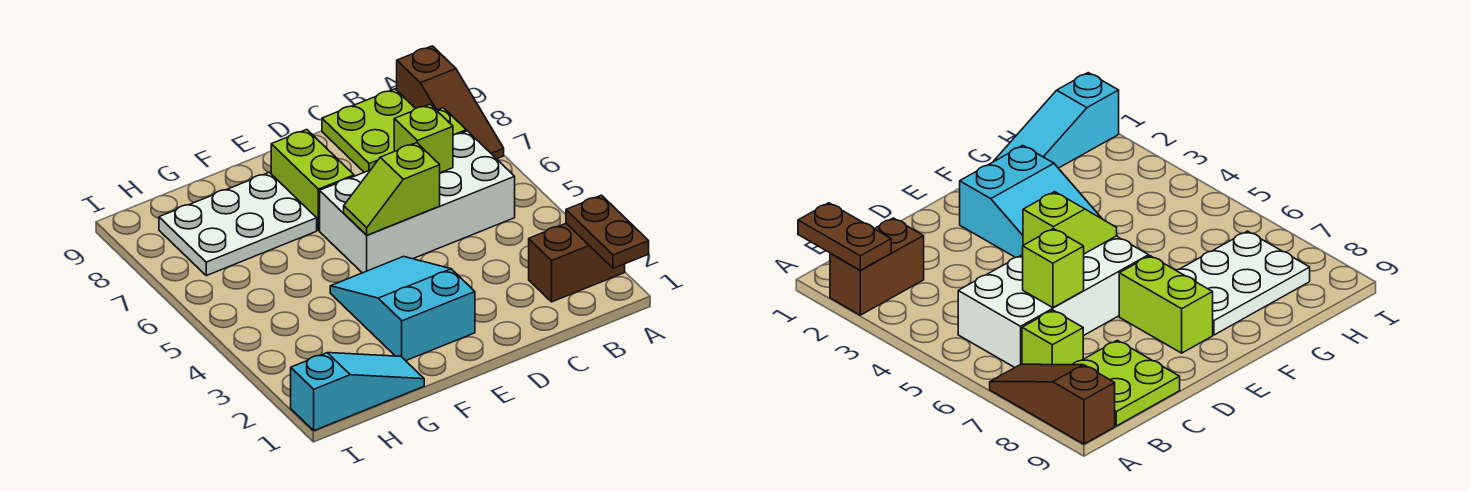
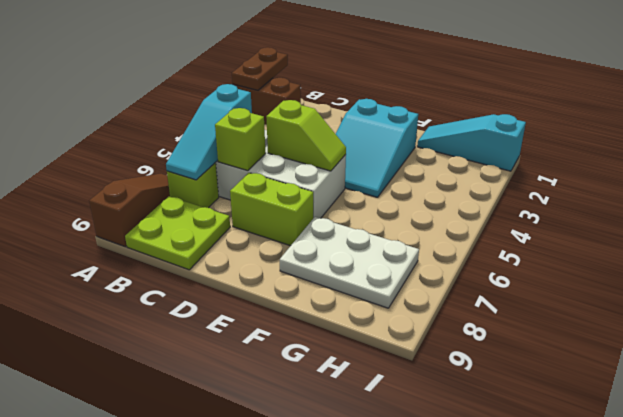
none -> cyan slope B5:B7 level 2 top 5
lime brick E7:E8 level 1 -> lime brick D7:E7 level 1

